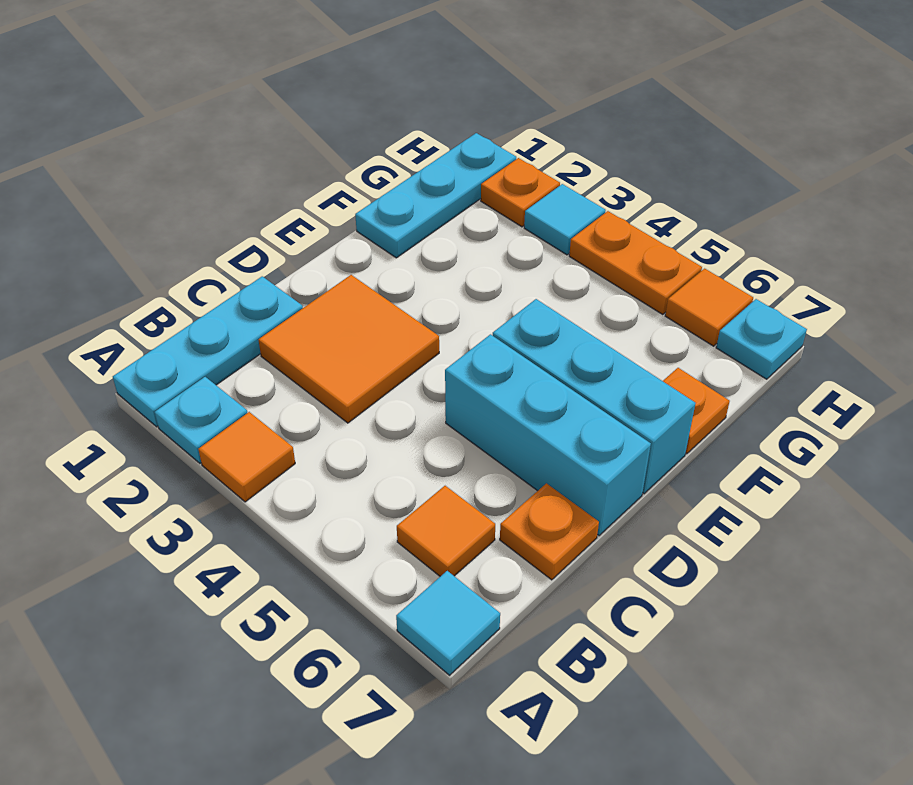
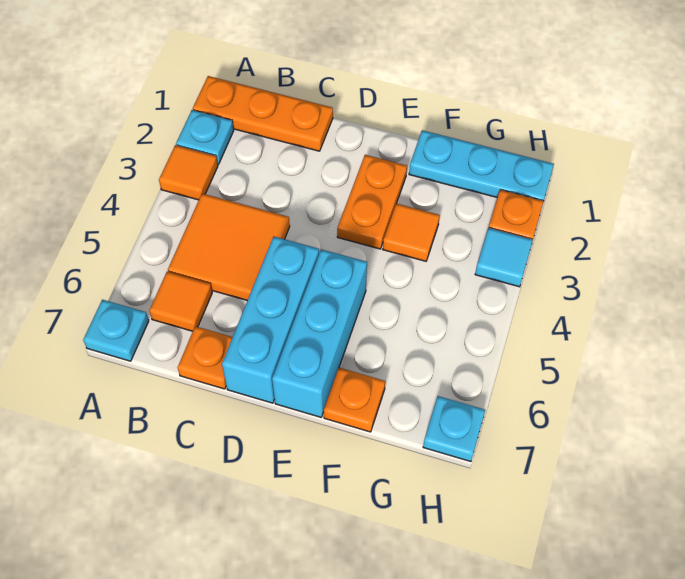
cyan plate A1:C1 level 1 -> orange plate A1:C1 level 1
cyan tile A7 level 1 -> cyan plate A7 level 1
orange tile C2:D3 level 1 -> orange tile B4:C5 level 1
orange plate H4:H5 level 1 -> orange plate E2:E3 level 1
orange tile H6 level 1 -> orange tile F3 level 1

